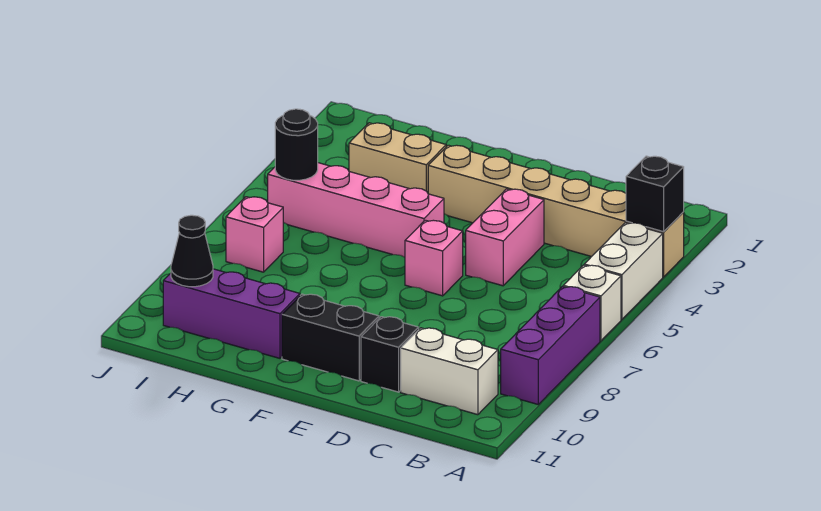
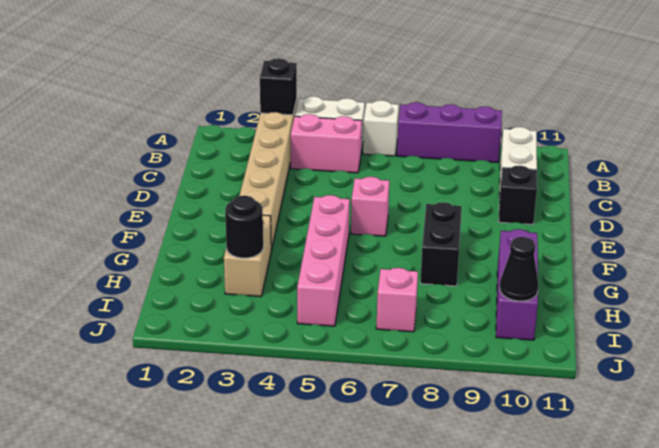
pink brick D4:D5 level 1 -> pink brick B4:B5 level 1
black brick E10:F10 level 1 -> black brick F8:G8 level 1
black round brick I5 level 2 -> black round brick H3 level 2

